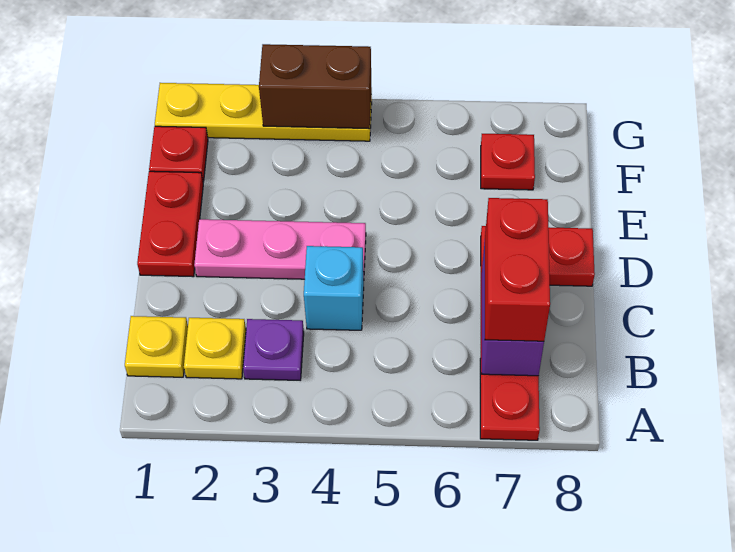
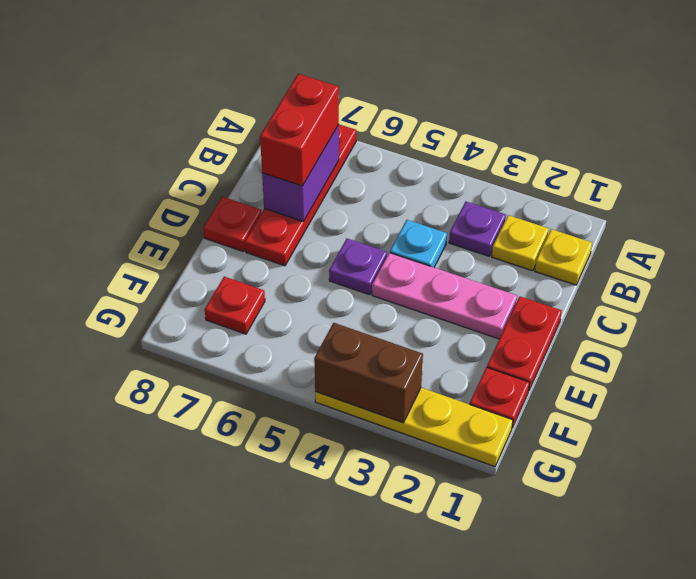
cyan brick C4 level 1 -> cyan plate C4 level 1
none -> purple plate D5 level 1

